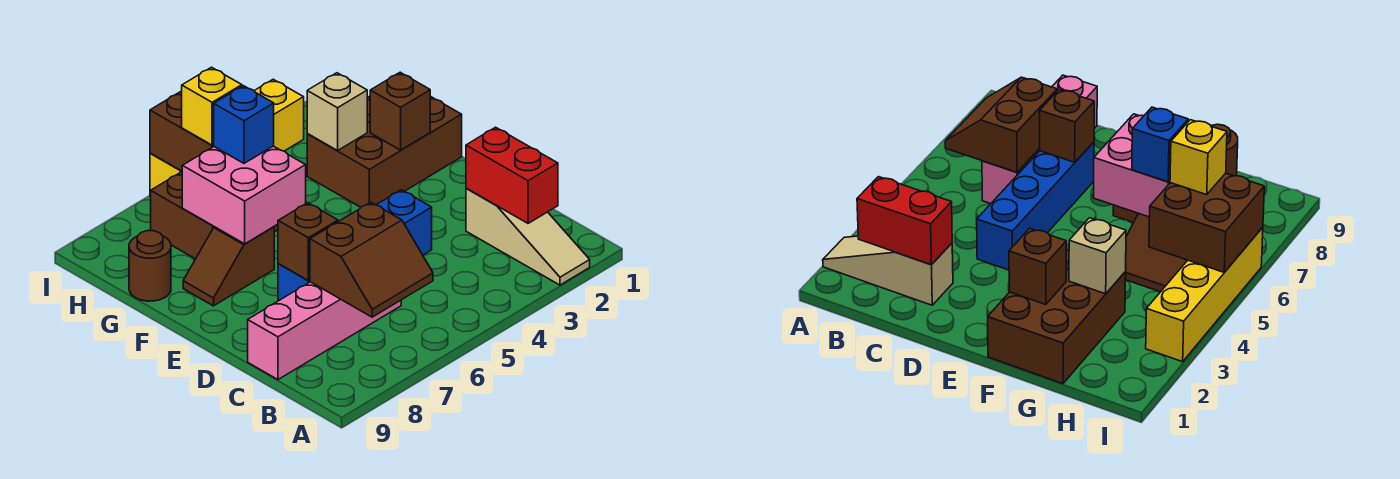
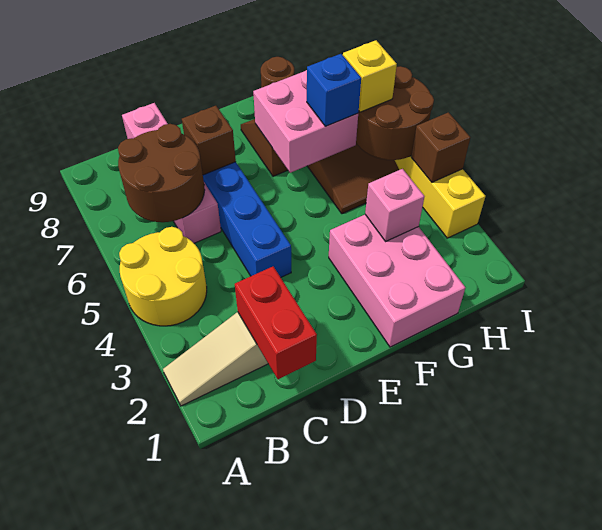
none -> yellow round brick A4:B5 level 1
red brick B2:C2 level 2 -> red brick C1:C2 level 2
brown slope B6:C7 level 2 top C -> brown round brick B6:C7 level 2
brown brick F1:G3 level 1 -> pink brick F1:G3 level 1
brown brick F2 level 2 -> brown brick I4 level 2
tan brick G3 level 2 -> pink brick G3 level 2
brown brick H5:I6 level 2 -> brown round brick H5:I6 level 2

